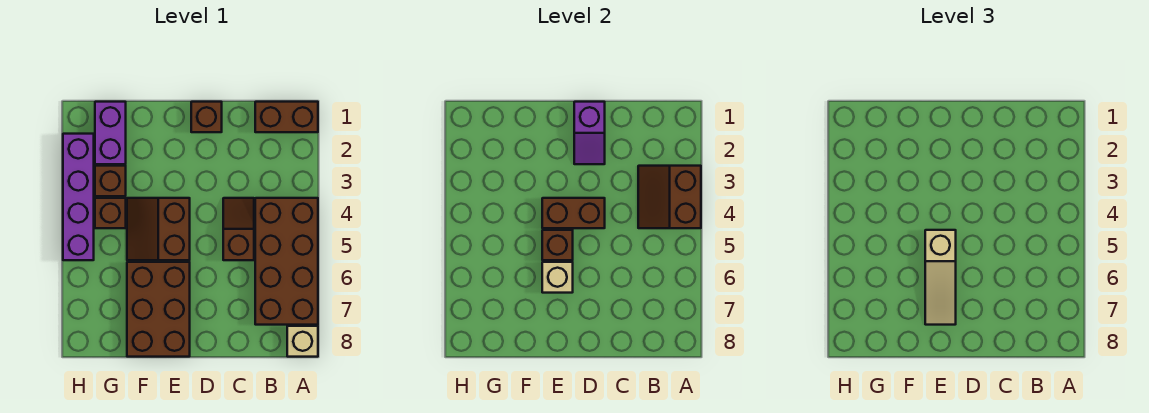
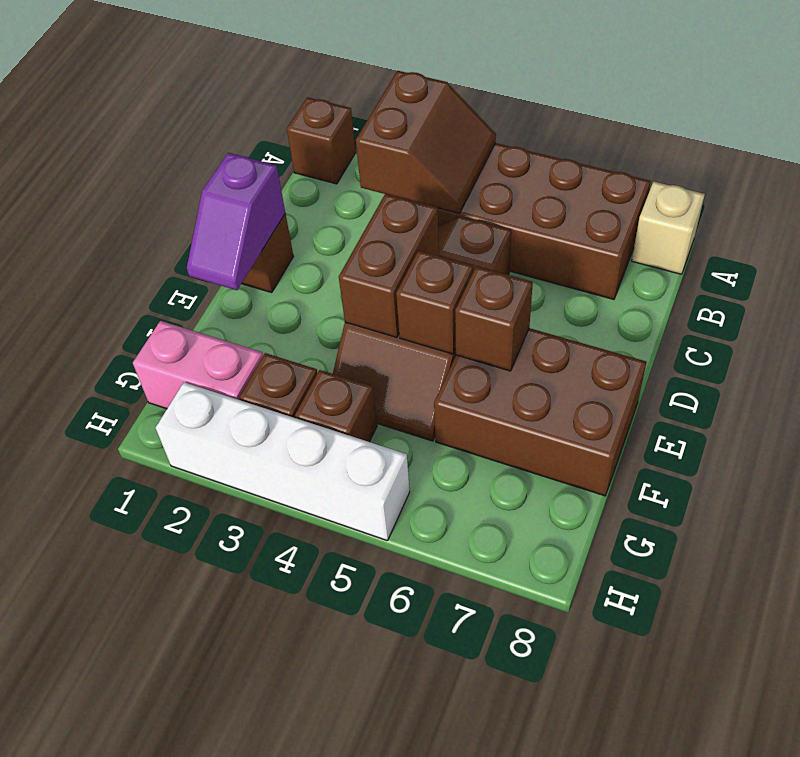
brown brick A1:B1 level 1 -> brown brick A1 level 1
brown slope A3:B4 level 2 top A -> brown slope A3:B4 level 2 top 3
purple slope D1:D2 level 2 top 1 -> purple slope D1:E1 level 2 top D
tan slope E5:E7 level 3 top 5 -> none
tan brick E6 level 2 -> brown brick E6 level 2
purple brick G1:G2 level 1 -> pink brick G1:G2 level 1
purple brick H2:H5 level 1 -> white brick H2:H5 level 1

